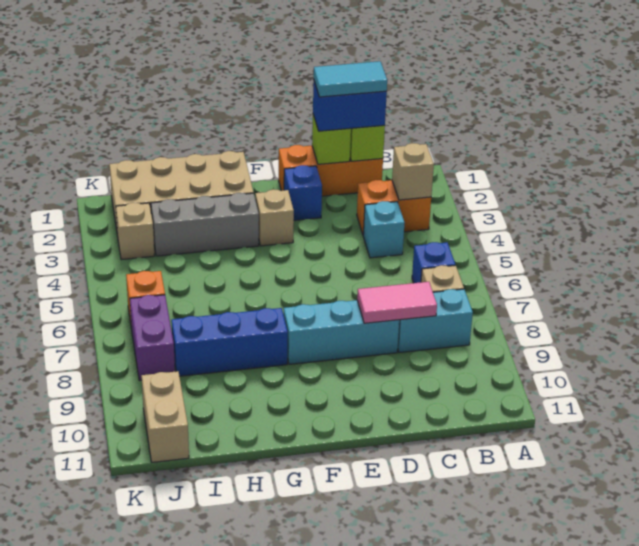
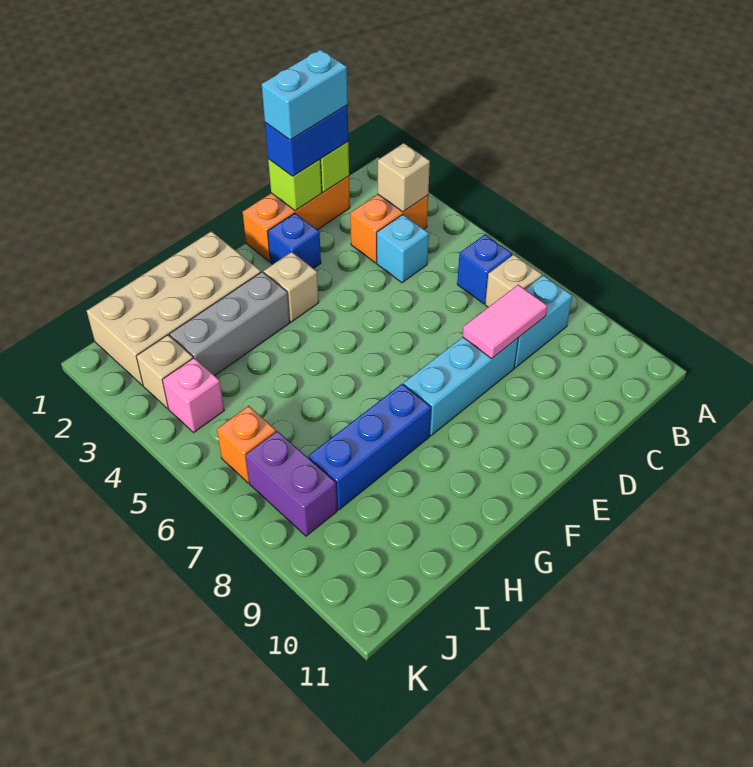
cyan tile C1:D1 level 4 -> cyan brick C1:D1 level 4
none -> pink brick J4 level 1
tan brick J10:J11 level 1 -> none

